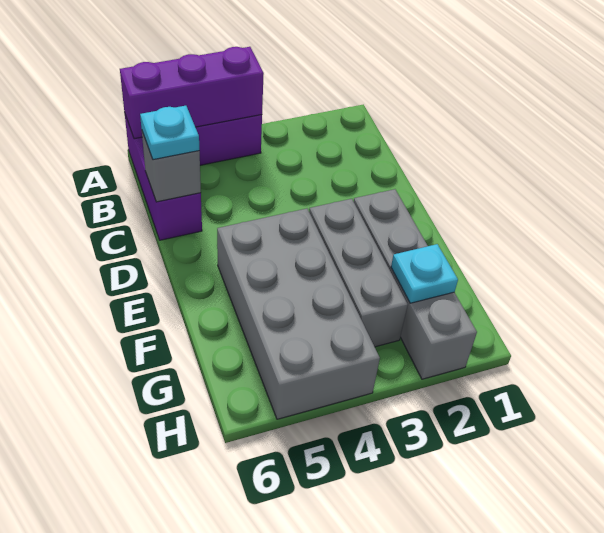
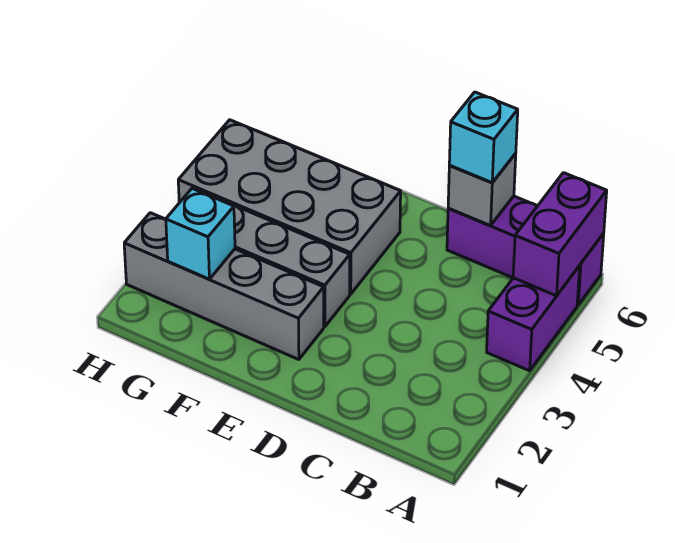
purple brick A4:A6 level 2 -> purple brick A5:A6 level 2
cyan plate C6 level 3 -> cyan brick C6 level 3
cyan plate G2 level 2 -> cyan brick G2 level 2

